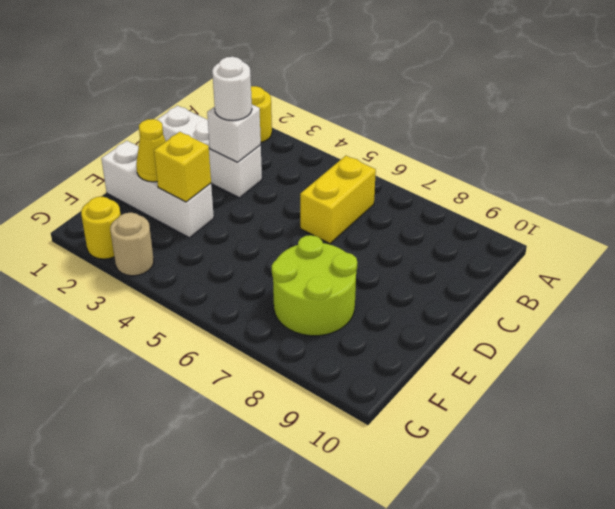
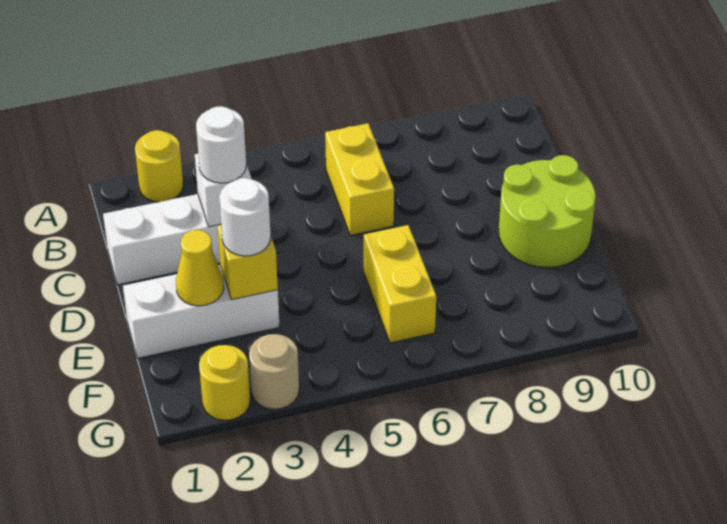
none -> white round brick E3 level 3
none -> yellow brick E6:F6 level 1
lime round brick E7:F8 level 1 -> lime round brick D9:E10 level 1

